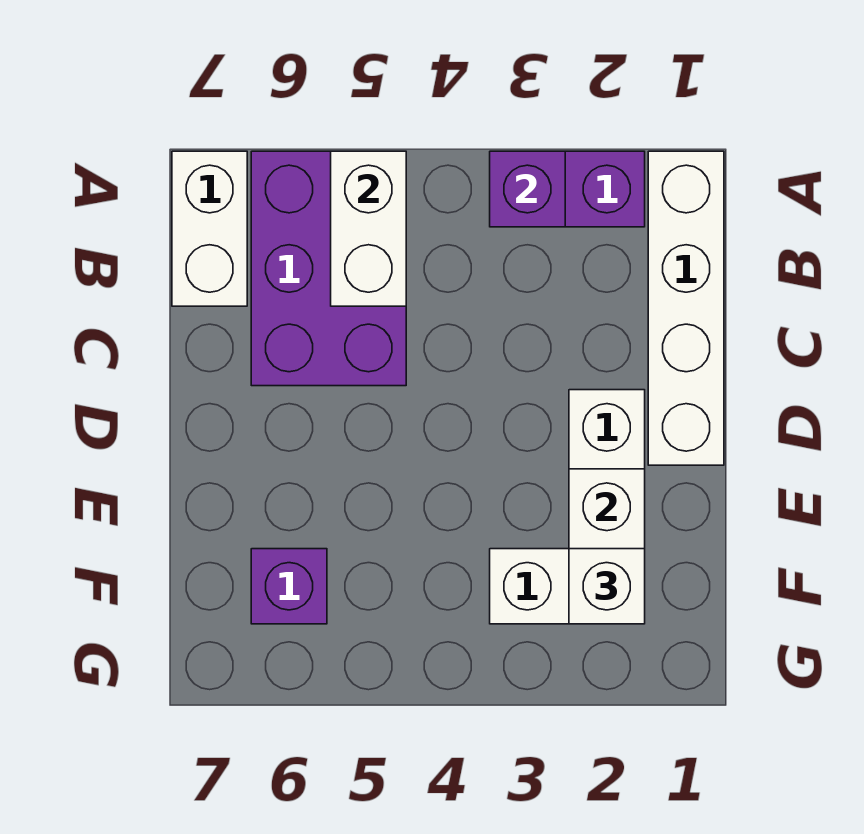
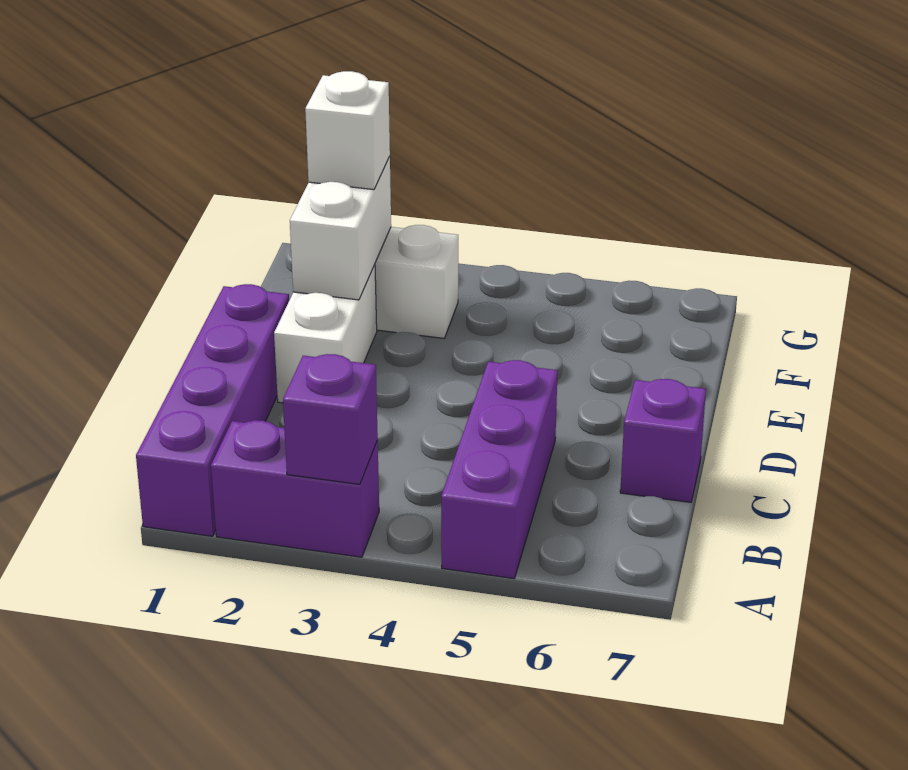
white brick A1:D1 level 1 -> purple brick A1:D1 level 1
purple brick A5:C6 level 1 -> purple brick A5:C5 level 1
white brick A5:B5 level 2 -> none
white brick A7:B7 level 1 -> none
purple brick F6 level 1 -> purple brick C7 level 1

